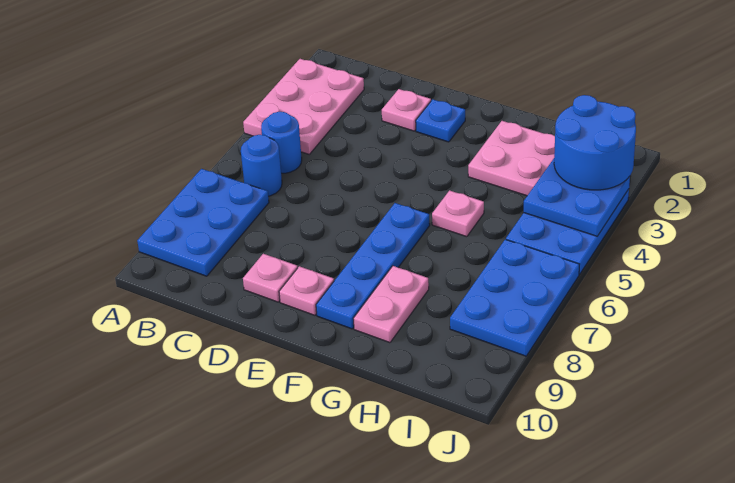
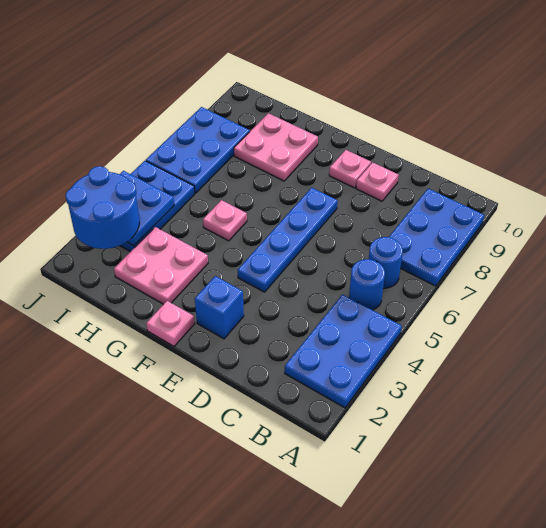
pink plate A2:B4 level 1 -> blue plate A2:B4 level 1
pink plate D2 level 1 -> pink plate F1 level 1
blue plate E2 level 1 -> blue brick E2 level 1
blue plate F6:F9 level 1 -> blue plate E4:E7 level 1
pink plate G8:G9 level 1 -> pink plate G8:H9 level 1

